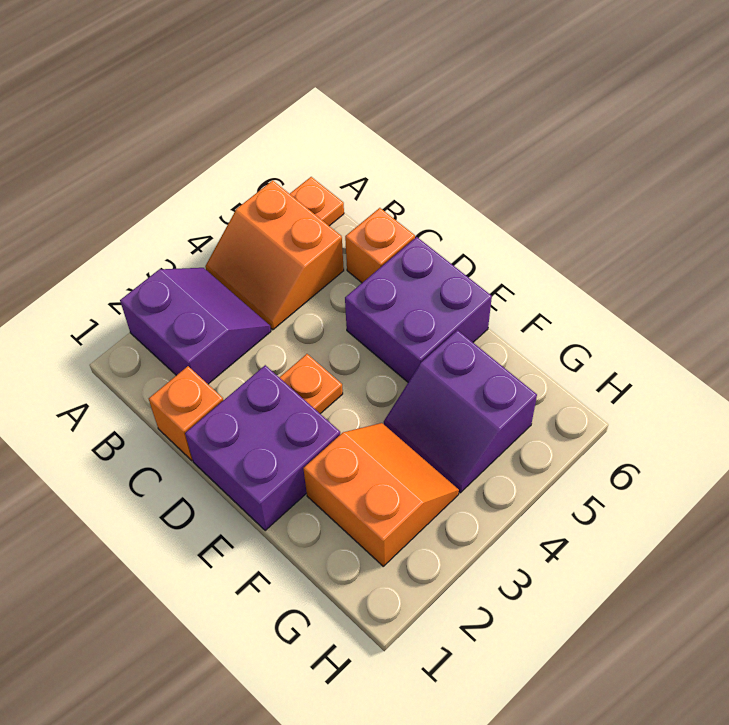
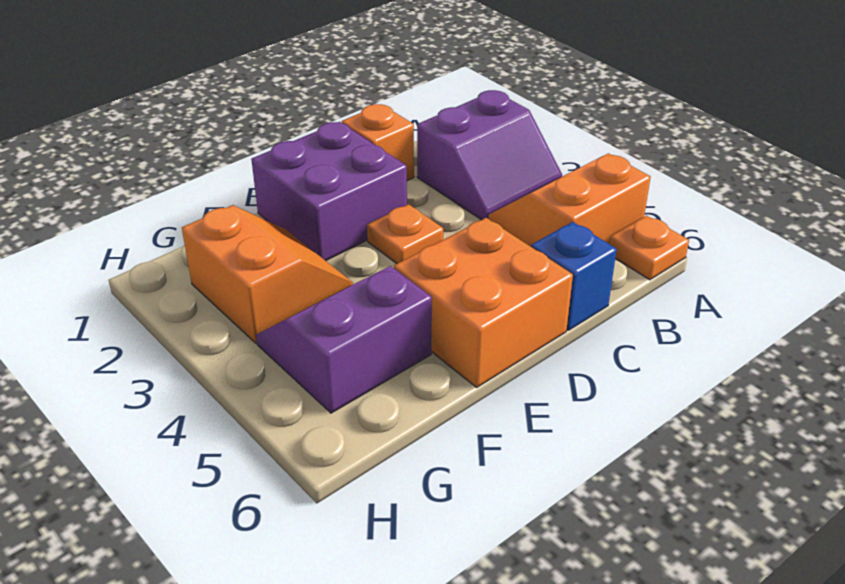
orange brick C6 level 1 -> blue brick C6 level 1
purple brick D5:E6 level 1 -> orange brick D5:E6 level 1
orange slope F2:G3 level 1 top 2 -> orange slope F2:G3 level 1 top G

